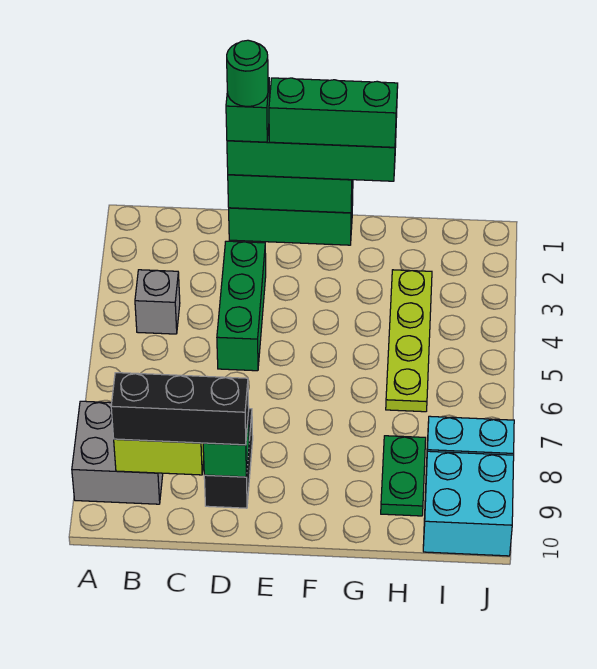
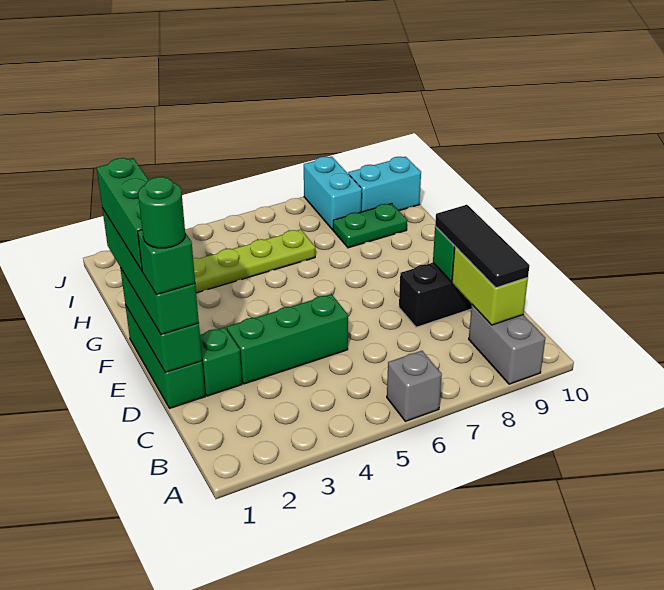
grey brick A8:B9 level 1 -> grey brick A9:B9 level 1
grey brick B4 level 1 -> grey brick A6 level 1
black brick B9:D9 level 3 -> black tile B9:D9 level 3
none -> green brick D2 level 1
cyan brick I9:J10 level 1 -> cyan brick I9:I10 level 1

